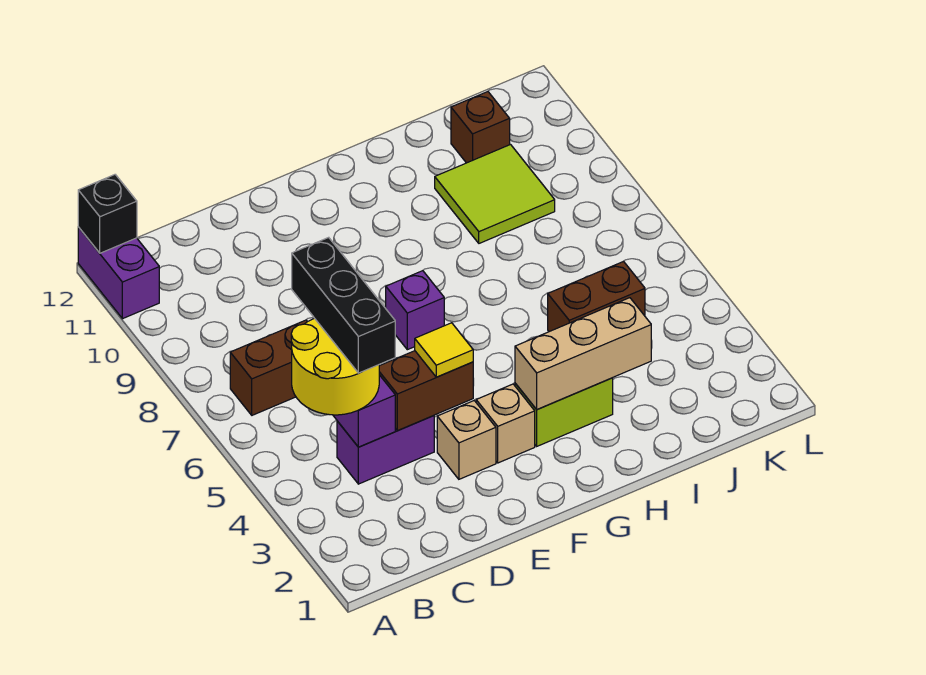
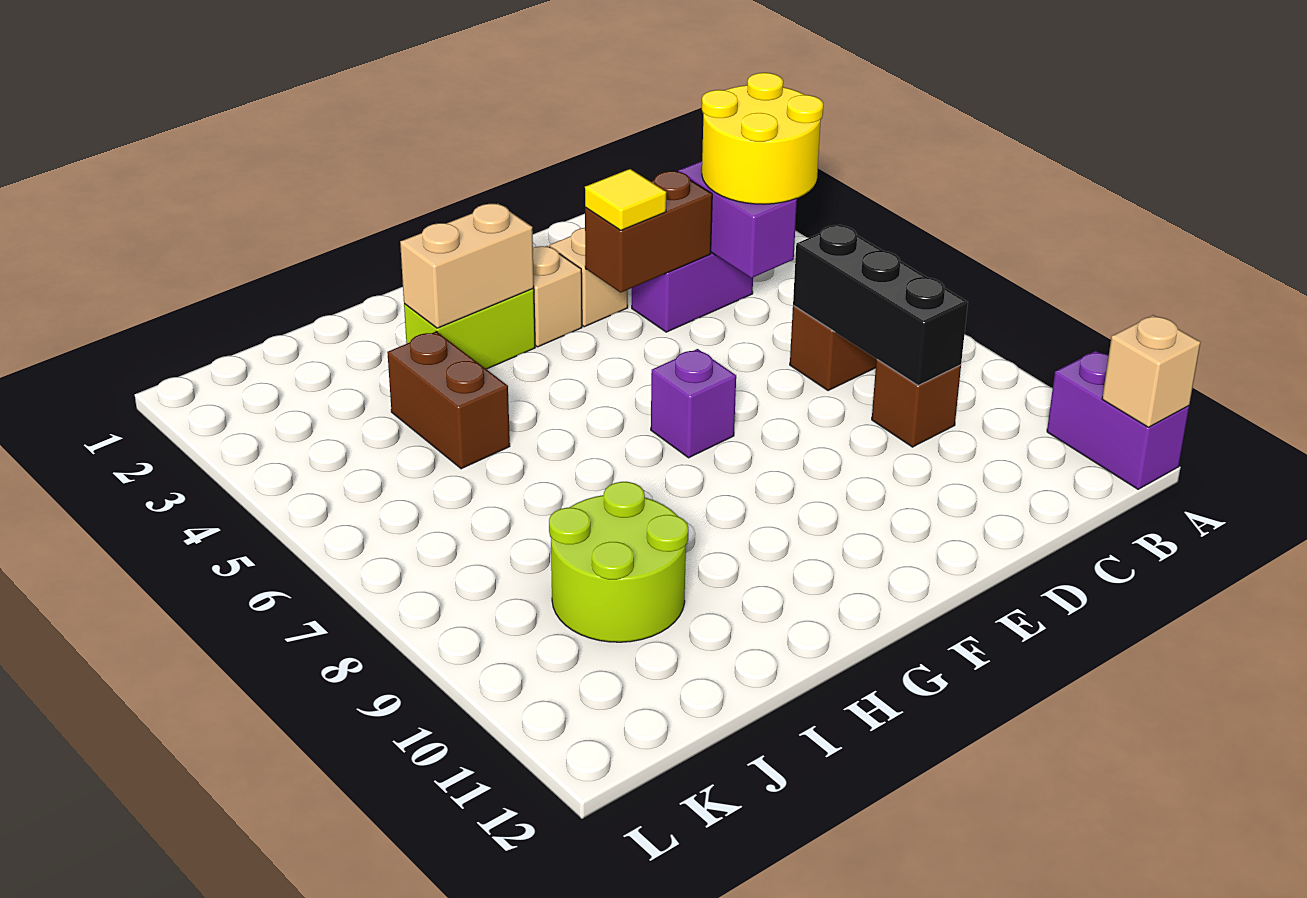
black brick A12 level 2 -> tan brick A12 level 2
black brick C4:C6 level 4 -> black brick C7:C9 level 2
tan brick G3:I3 level 2 -> tan brick G3:H3 level 2
brown brick I5:J5 level 1 -> brown brick I4:I5 level 1
lime tile I9:J10 level 1 -> lime round brick I9:J10 level 1
brown brick J11 level 1 -> brown brick C9 level 1

